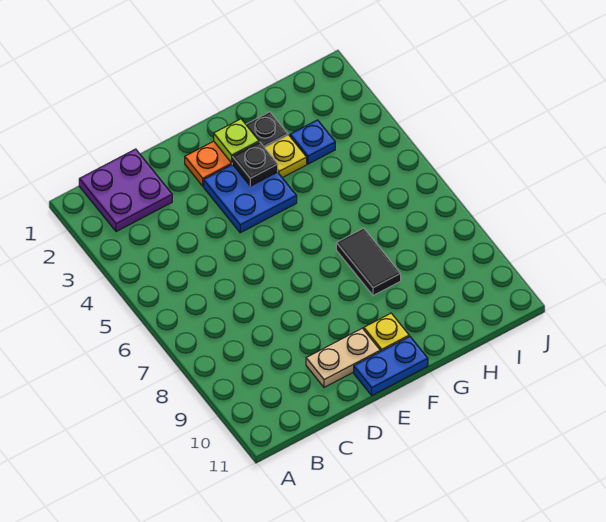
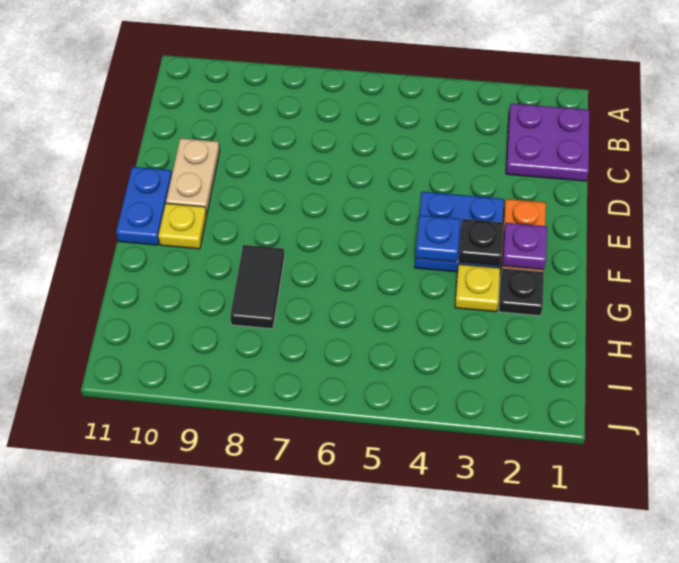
lime plate F2 level 2 -> purple plate F2 level 2
black tile G7:G8 level 1 -> black tile G8:H8 level 1
blue plate H3 level 1 -> blue plate F4 level 2

